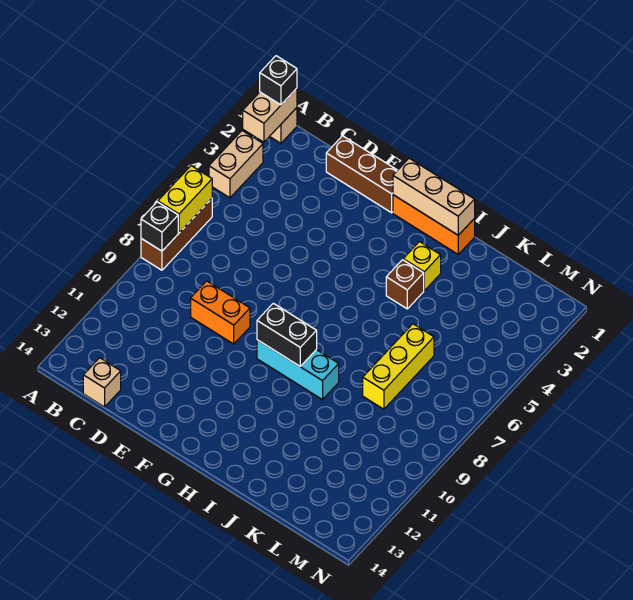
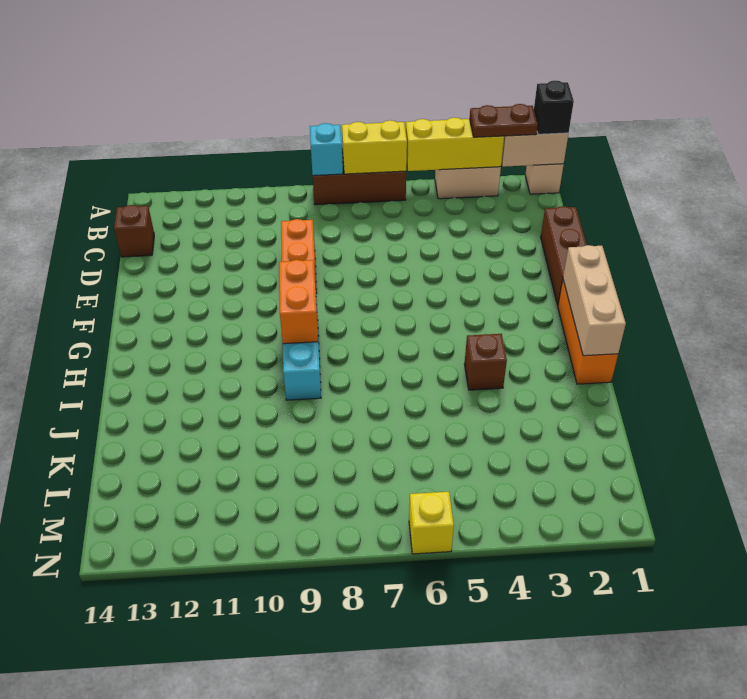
none -> brown plate A2:A3 level 3
black brick A8 level 2 -> cyan brick A8 level 2
tan brick C14 level 1 -> brown brick C14 level 1
black brick G9:H9 level 2 -> orange brick G9:H9 level 2
yellow brick I3 level 1 -> yellow brick N6 level 1
yellow brick K6:K8 level 1 -> yellow brick A3:A5 level 2

